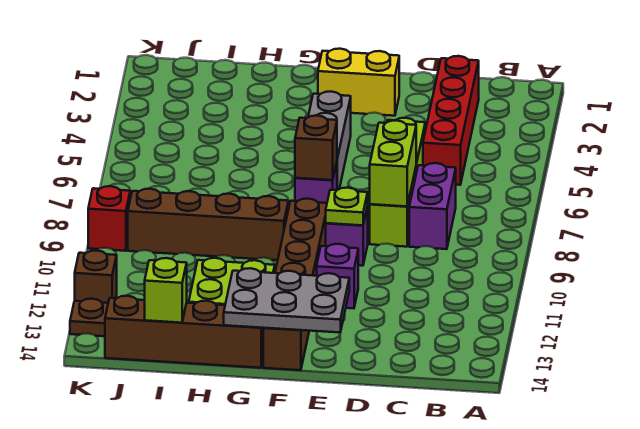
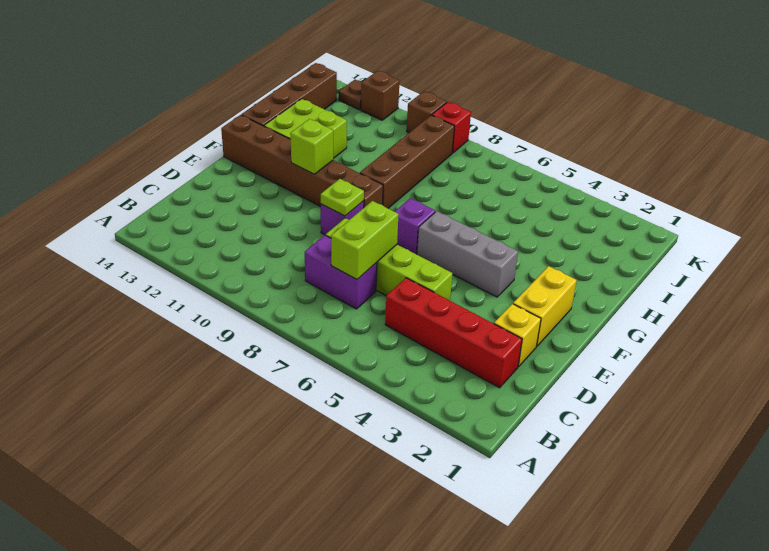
none -> yellow brick D2 level 1
lime brick D7:D8 level 2 -> lime brick C7:D7 level 2
purple brick E11 level 1 -> none
grey plate E13:G14 level 2 -> none
brown brick F7 level 2 -> brown brick K10 level 1
lime brick I14 level 2 -> lime brick F11 level 2

